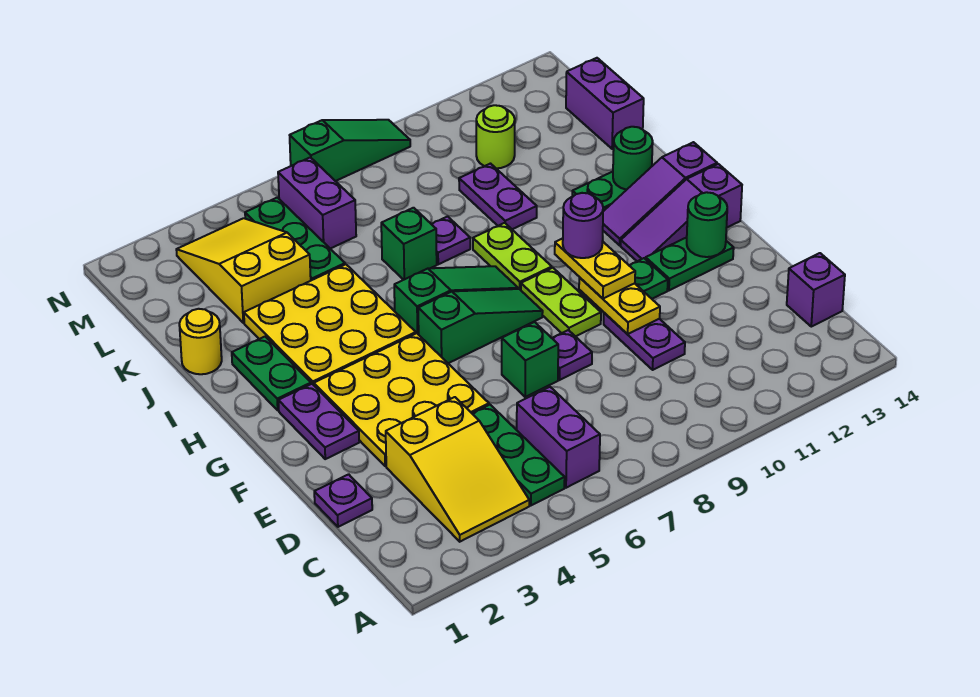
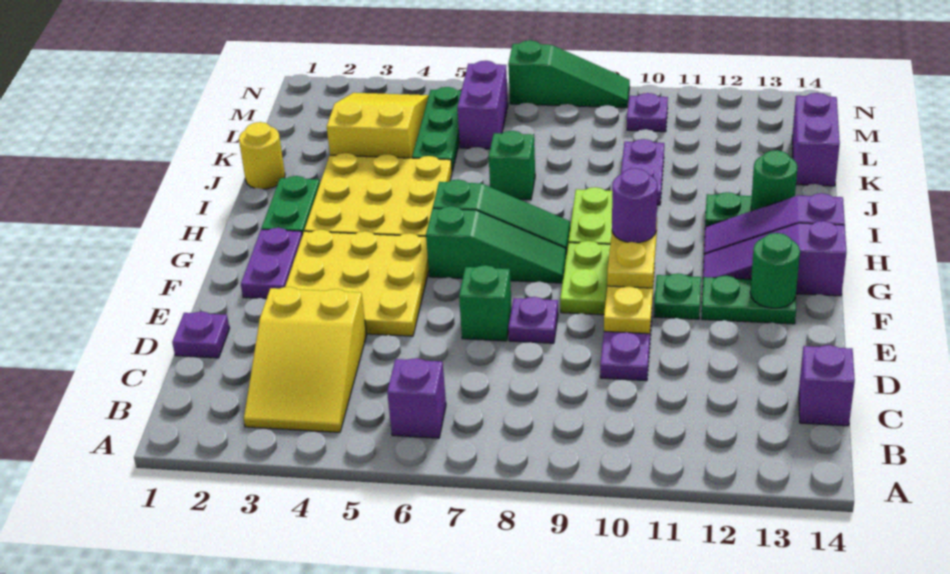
green plate B5:D5 level 1 -> none
purple brick B6:C6 level 1 -> purple brick B6 level 1
purple plate J8 level 1 -> purple plate M10 level 1
lime round brick L11 level 1 -> none

